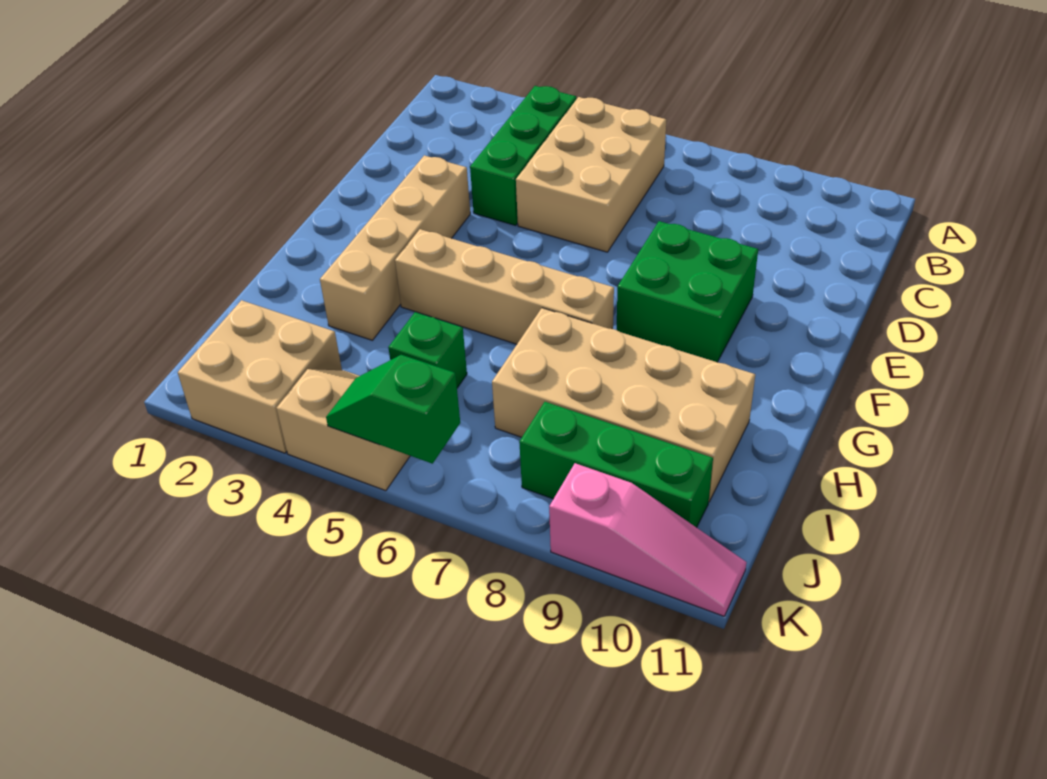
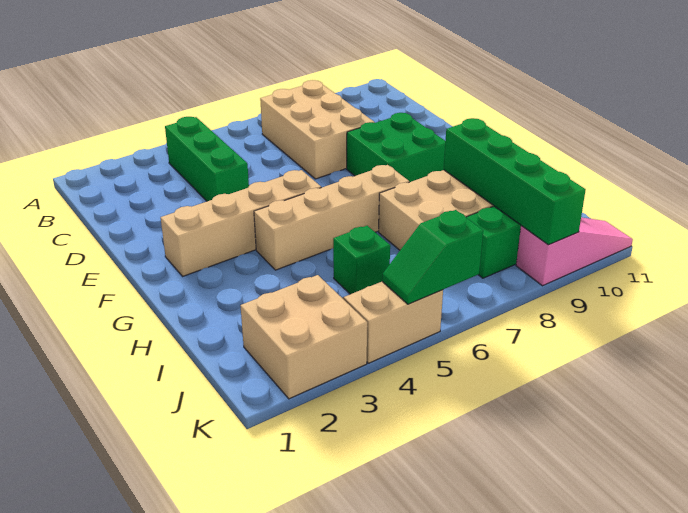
tan brick B5:D6 level 1 -> tan brick B7:D8 level 1
tan brick E3:H3 level 1 -> tan brick F2:F5 level 1
none -> green brick H9:K9 level 2

